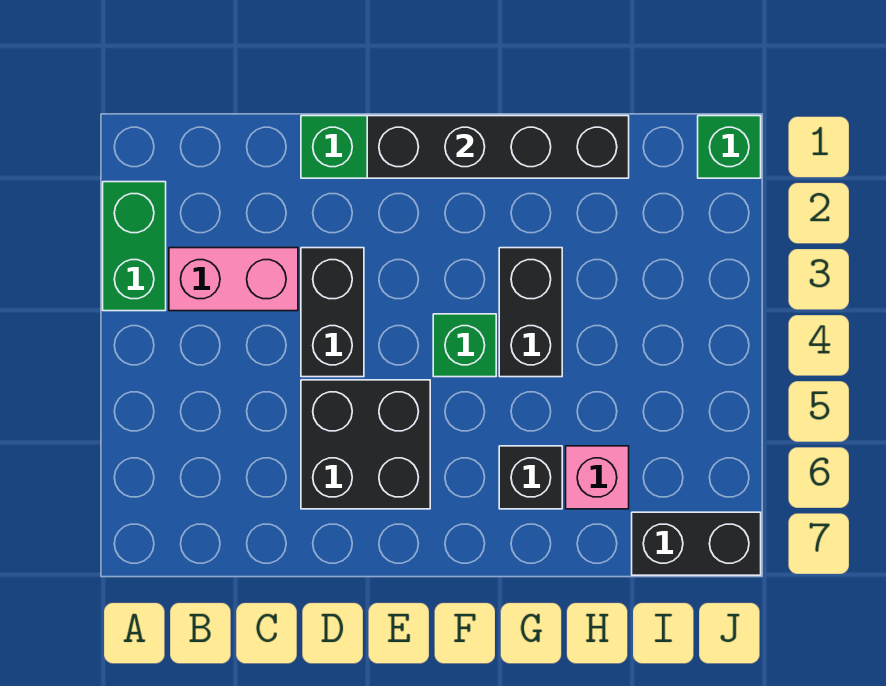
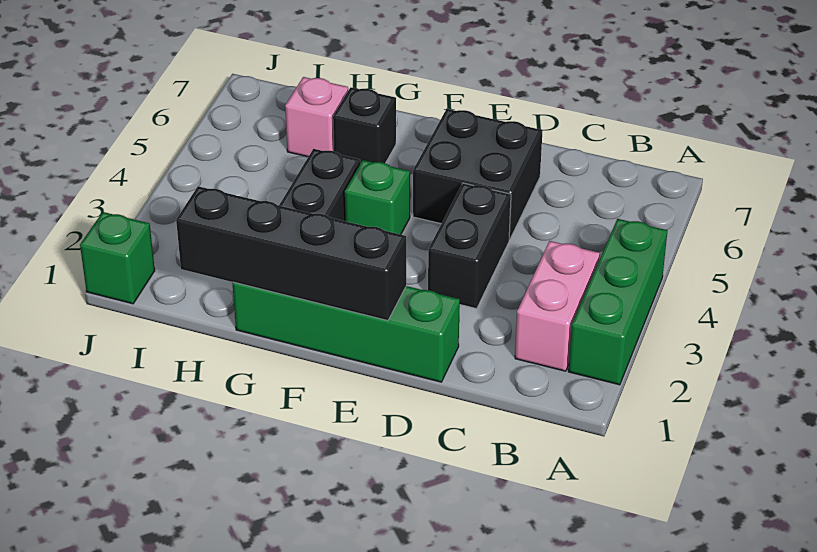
green brick A2:A3 level 1 -> green brick A2:A4 level 1
pink brick B3:C3 level 1 -> pink brick B2:B3 level 1
black brick I7:J7 level 1 -> none

